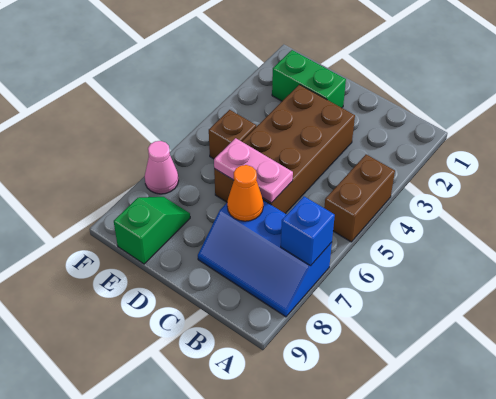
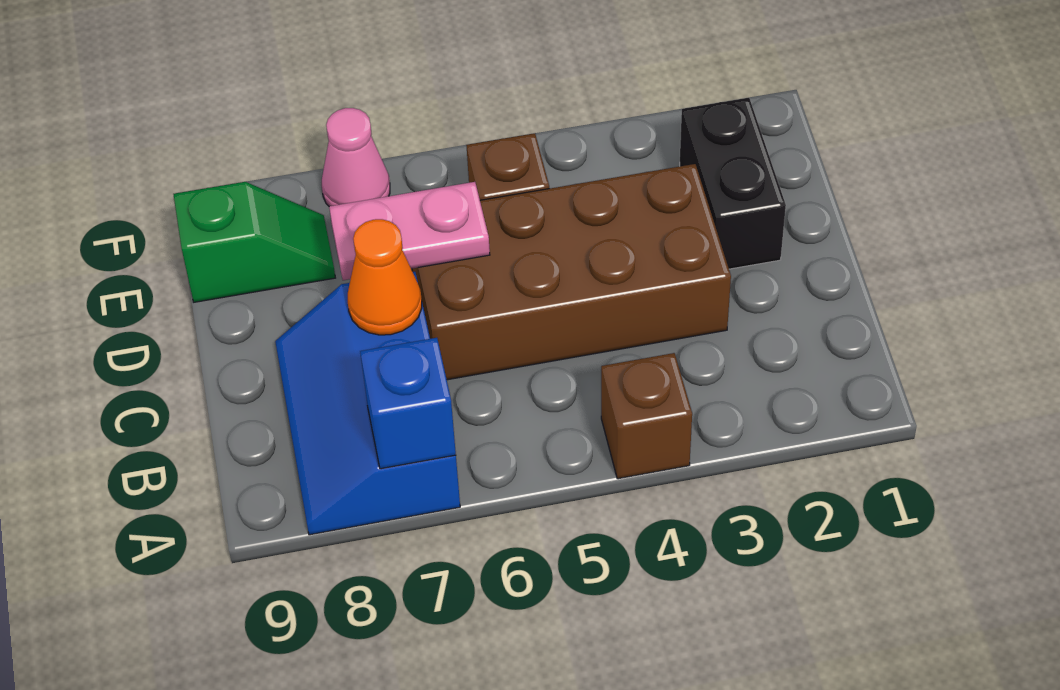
brown brick A4:A5 level 1 -> brown brick A4 level 1
pink plate C6:D6 level 2 -> pink plate D6:D7 level 2
green brick D2:E2 level 1 -> black brick D2:E2 level 1

